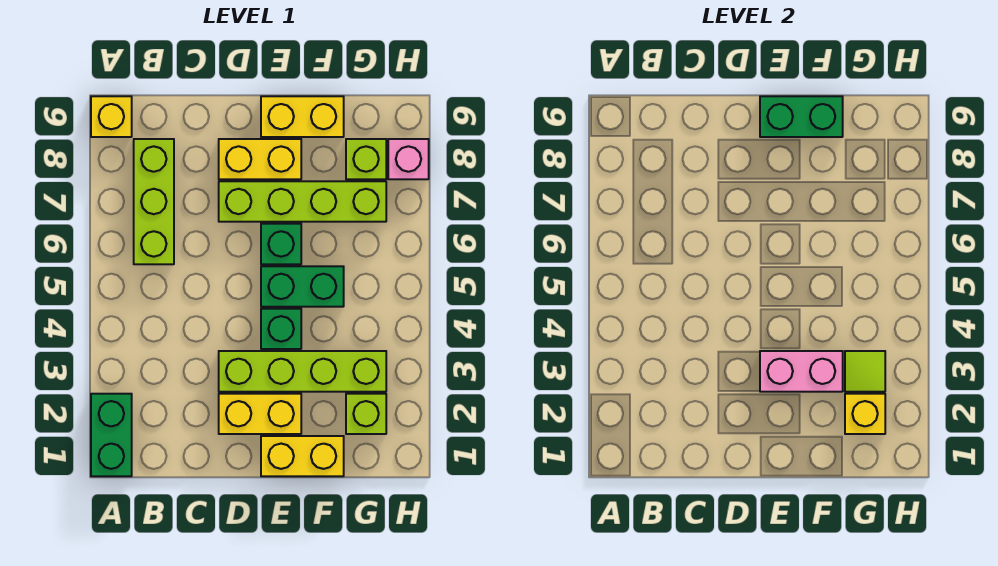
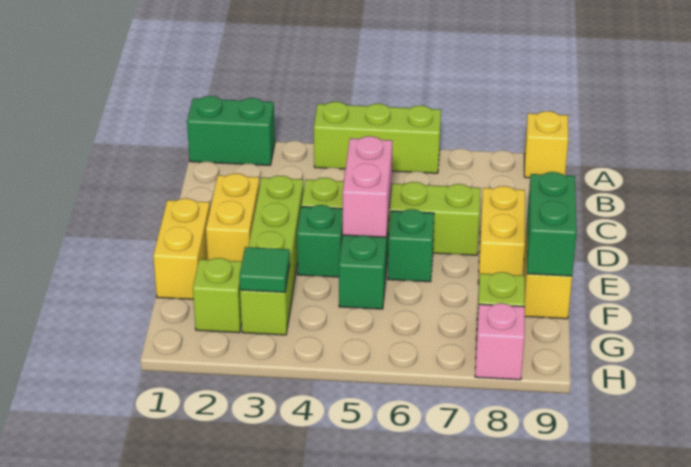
lime brick B6:B8 level 1 -> lime brick A4:A6 level 1
lime brick D7:G7 level 1 -> lime brick D4:D7 level 1
pink brick E3:F3 level 2 -> pink brick D5:E5 level 2
yellow brick G2 level 2 -> none
lime tile G3 level 2 -> green tile G3 level 2

